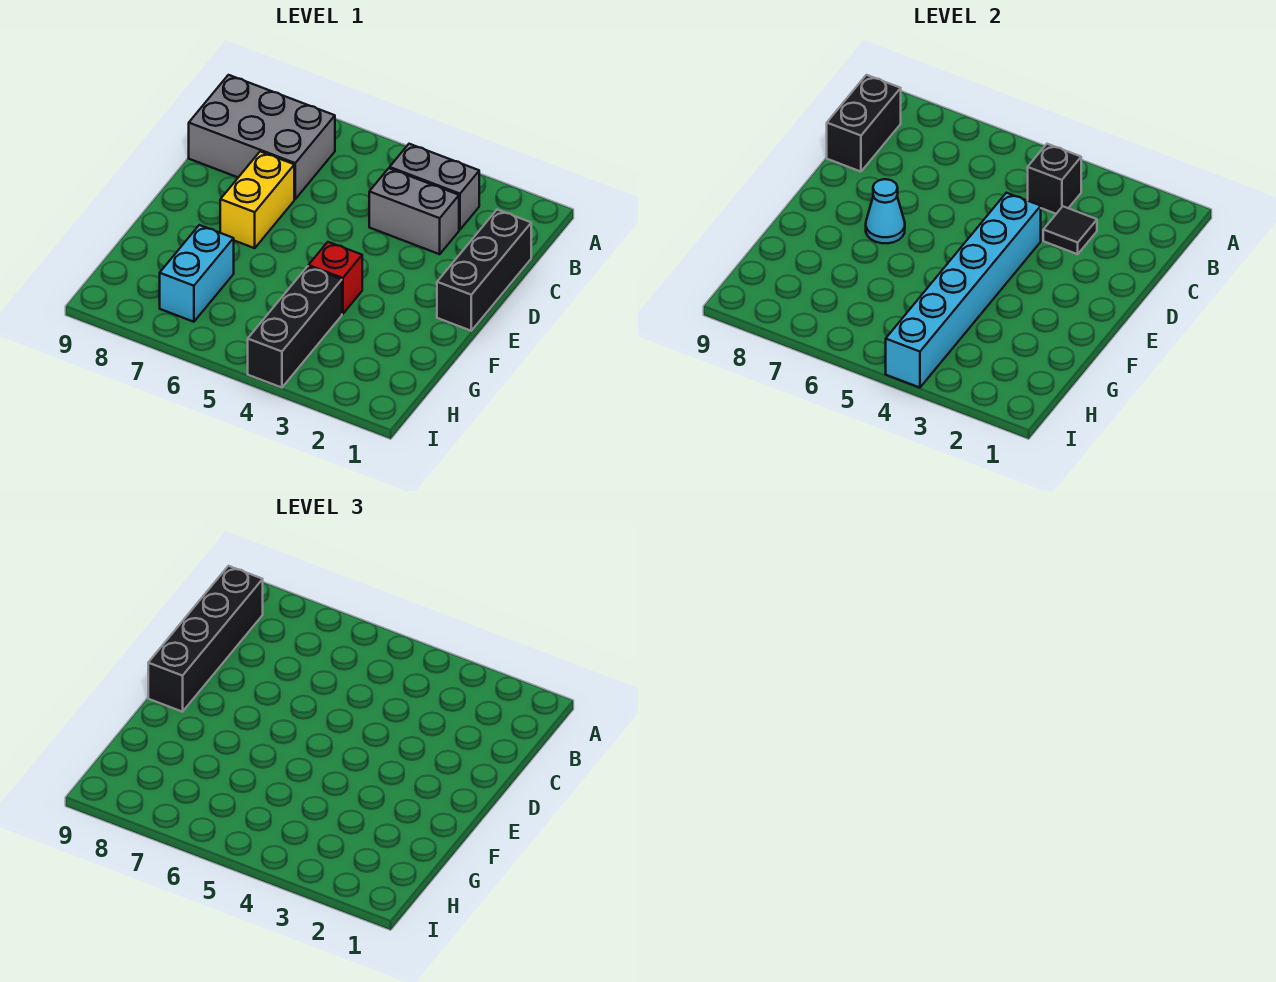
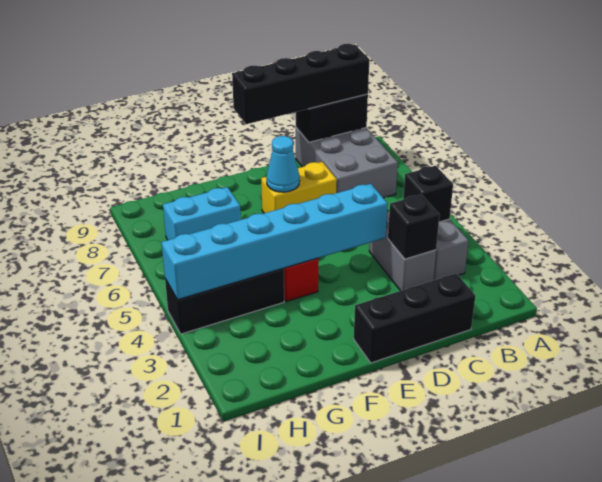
black tile C3 level 2 -> black brick C3 level 2

